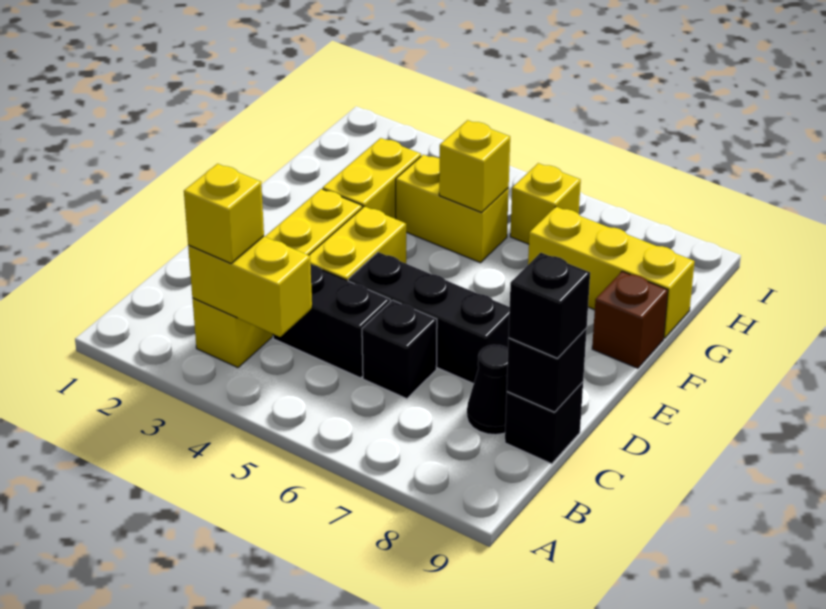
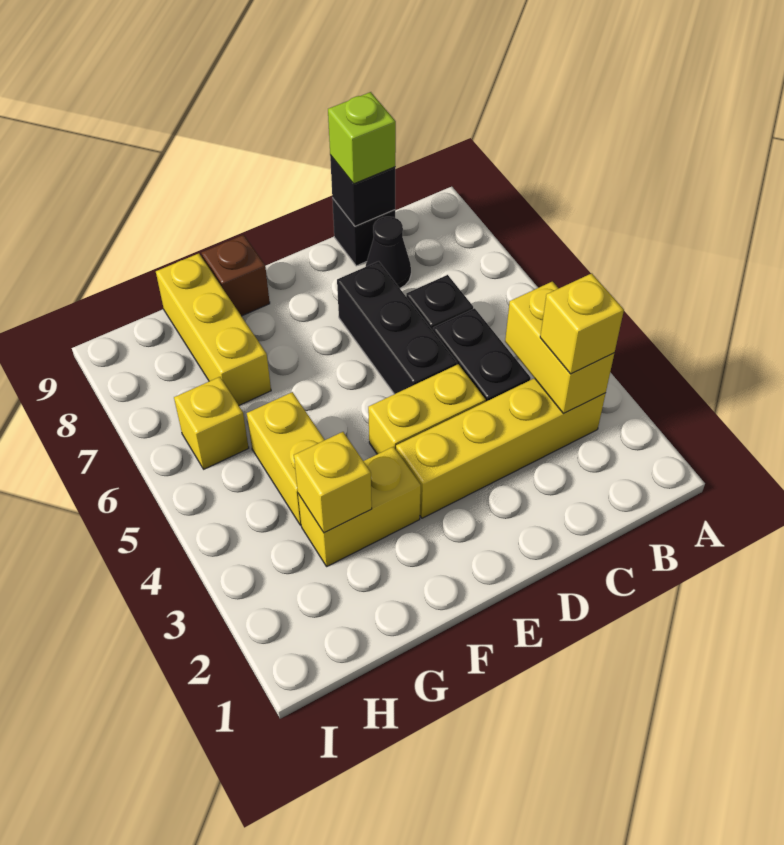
black brick C9 level 3 -> lime brick C9 level 3
yellow brick G5 level 2 -> yellow brick G3 level 2

